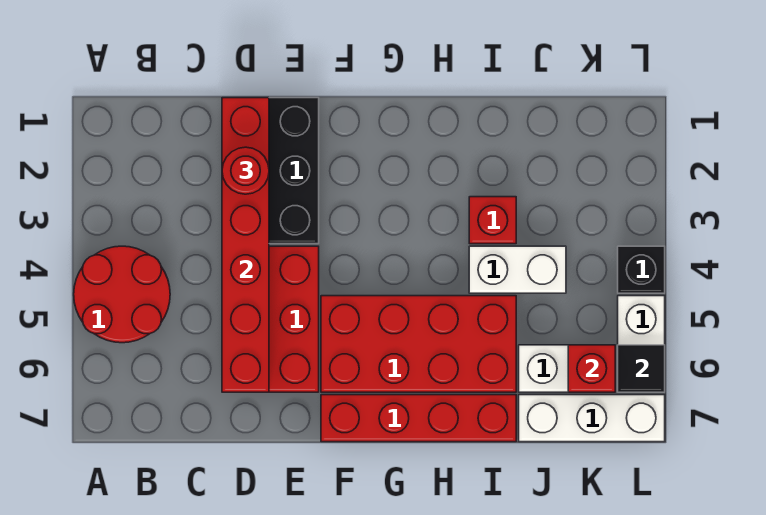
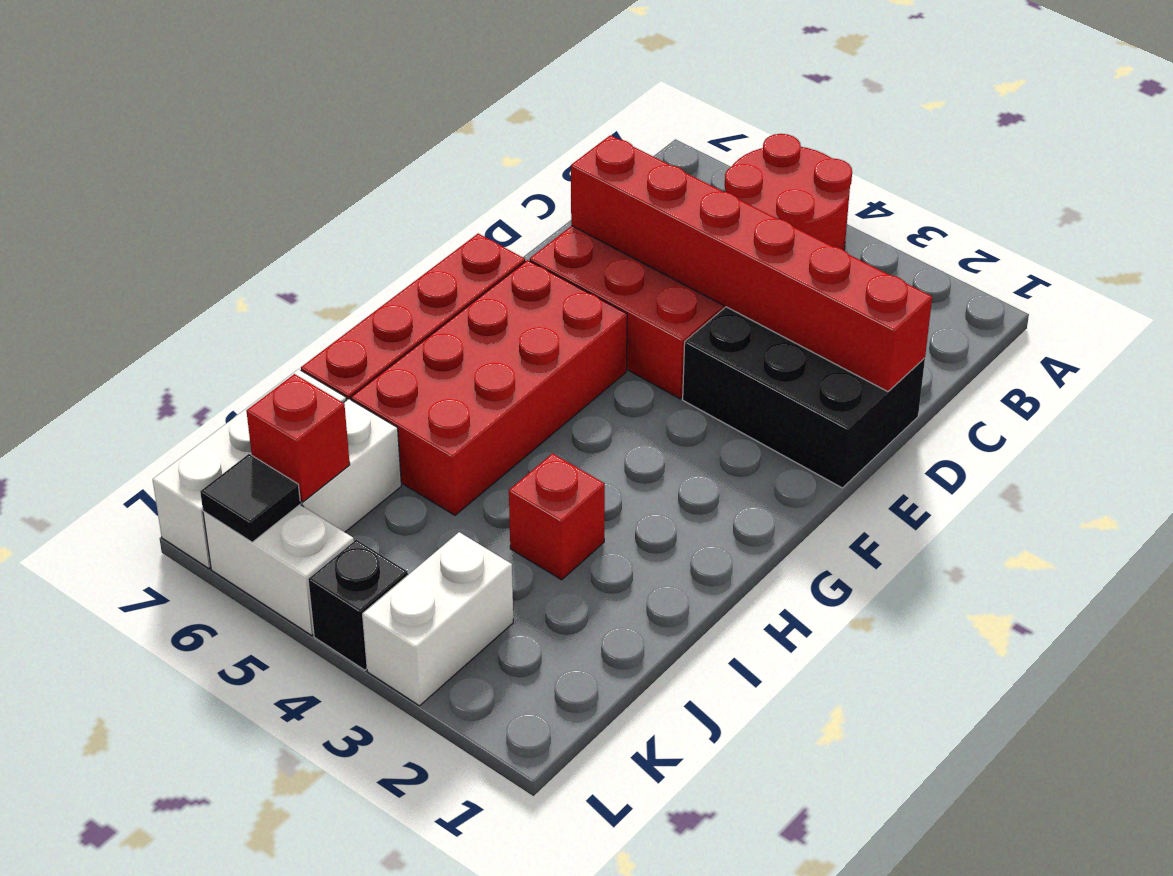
red round brick D2 level 3 -> none
white brick I4:J4 level 1 -> white brick K3:L3 level 1

